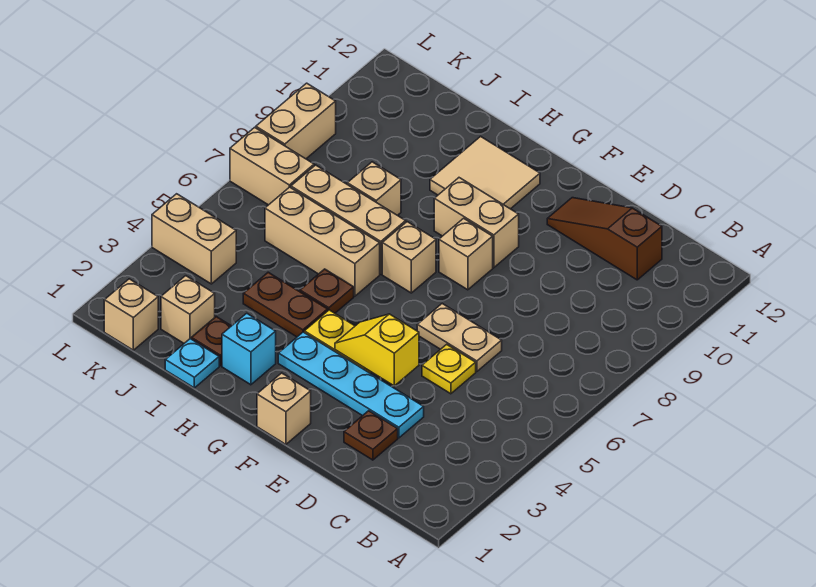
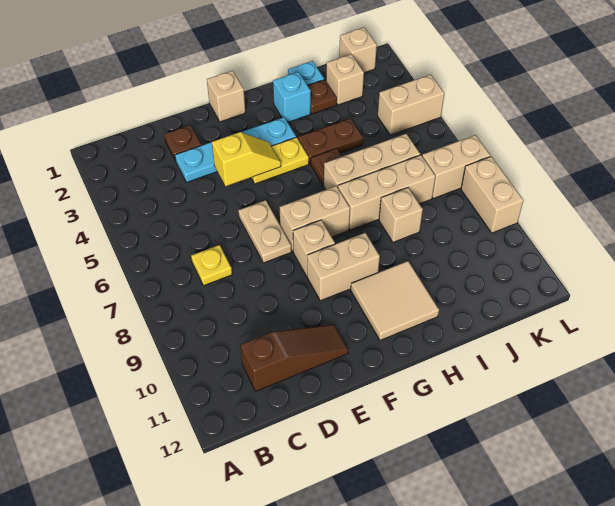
yellow plate D5 level 1 -> yellow plate C7 level 1
tan plate D6:E6 level 1 -> tan plate E6:E7 level 1
tan brick G7 level 1 -> tan brick F7:G7 level 1

